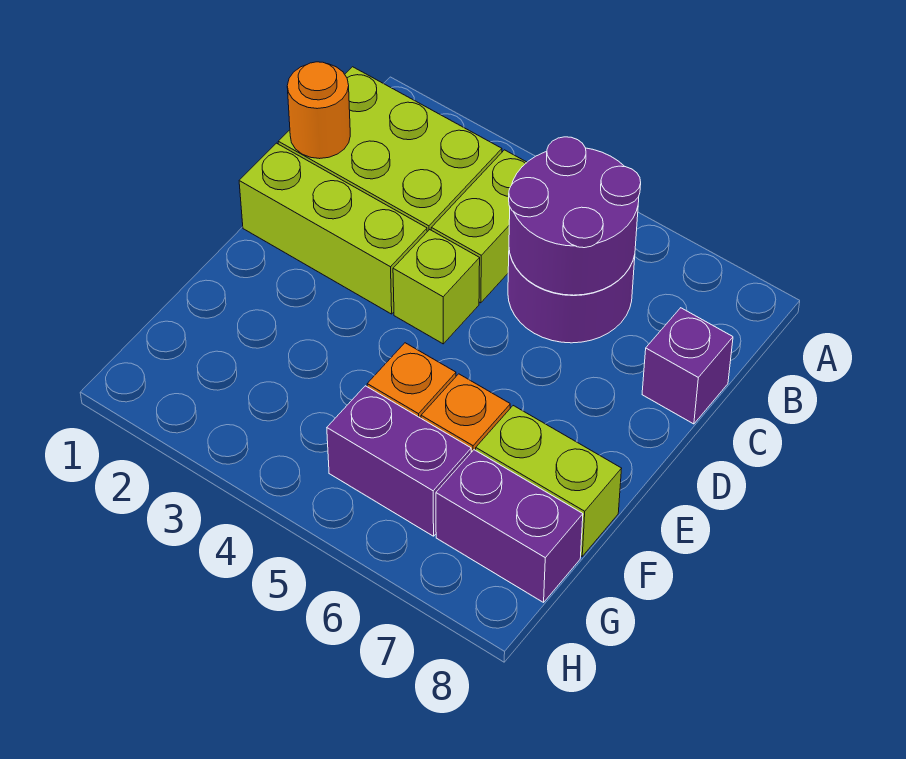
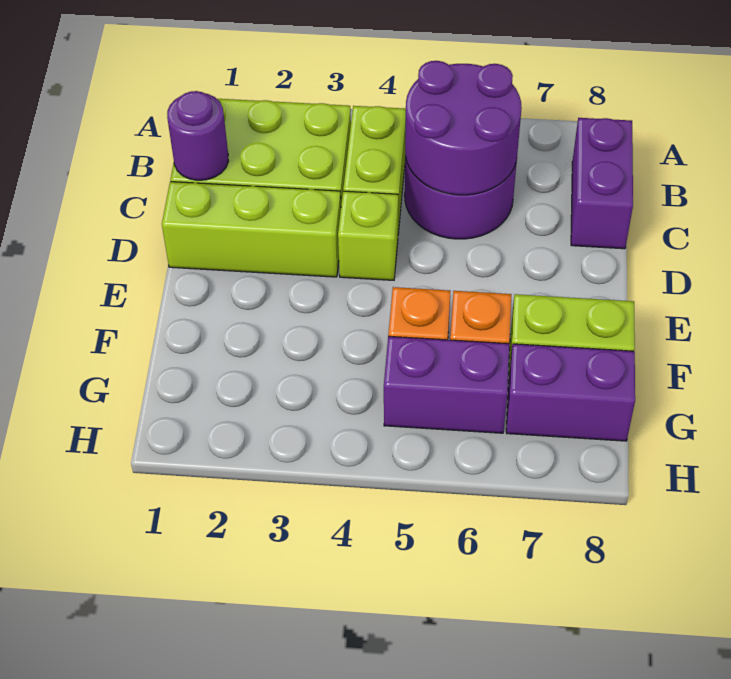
orange round brick C1 level 2 -> purple round brick C1 level 2
purple brick C8 level 1 -> purple brick B8:C8 level 1

